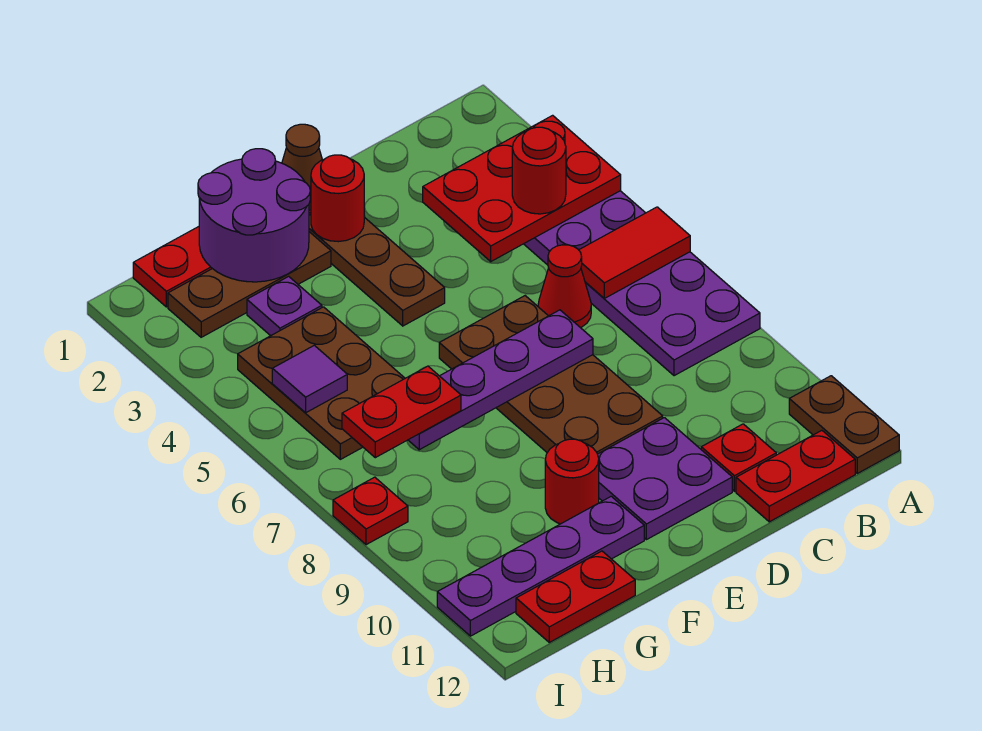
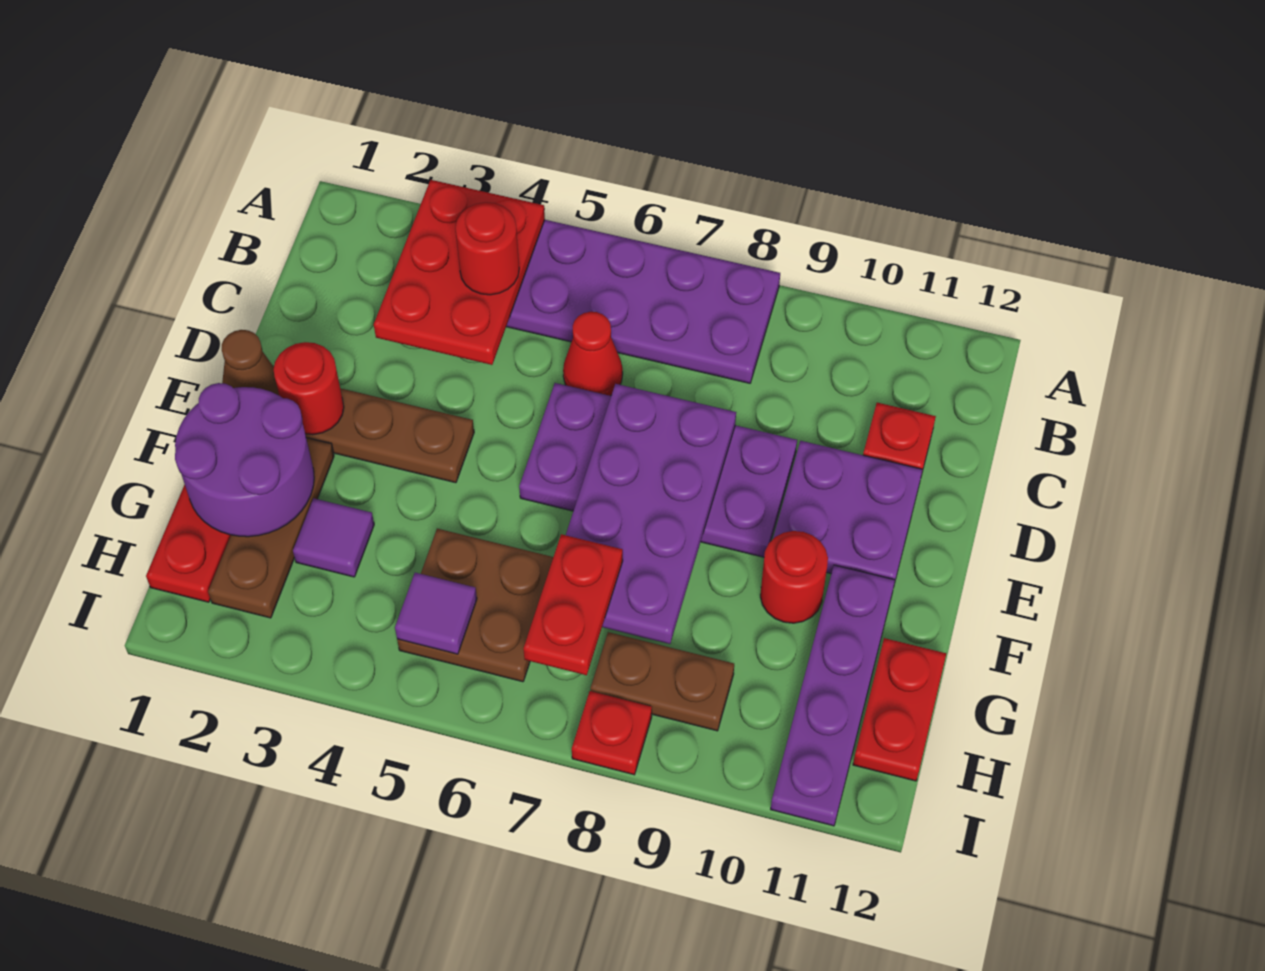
red tile A6:B6 level 2 -> none
brown plate A11:A12 level 1 -> brown plate H8:H9 level 1
red plate B12:C12 level 1 -> none
brown plate D6:E9 level 1 -> purple plate D6:E9 level 1
purple plate D7:G7 level 2 -> purple plate D7:G8 level 2
purple plate G3 level 1 -> purple tile G3 level 1
brown plate G4:H6 level 1 -> brown plate G5:H6 level 1

